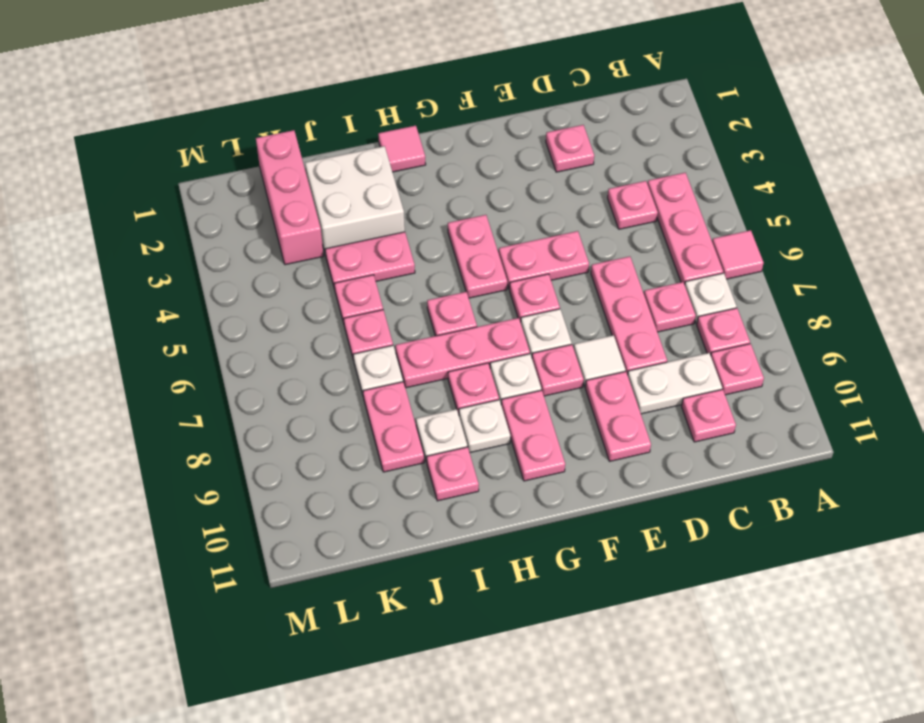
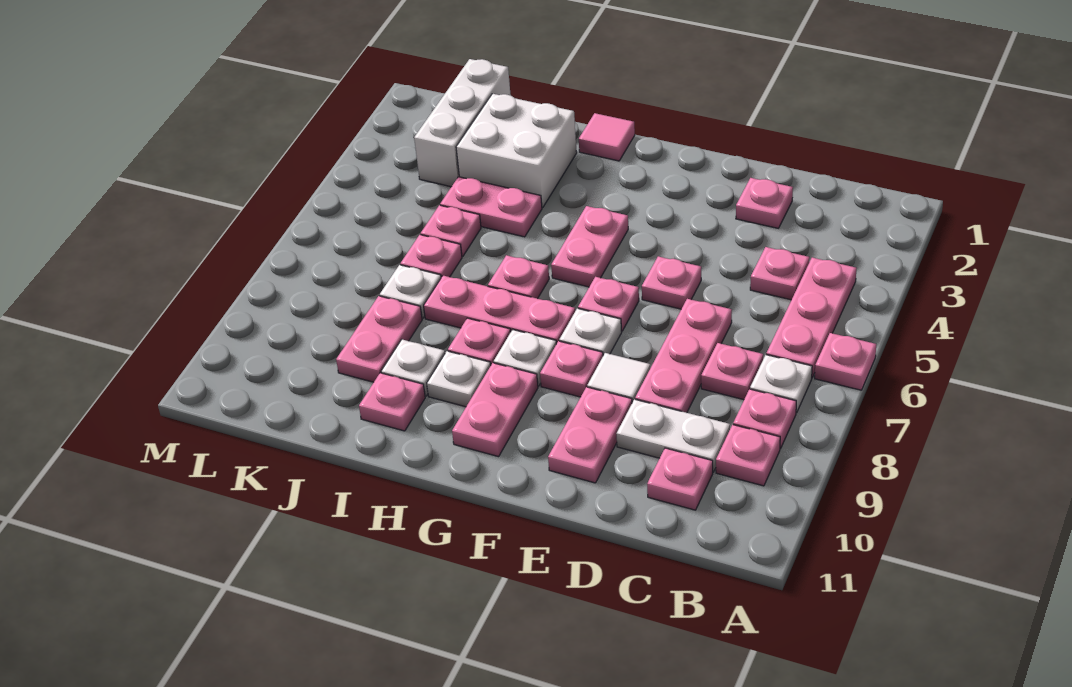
pink tile A6 level 1 -> pink plate A6 level 1
pink plate E5:F5 level 1 -> pink plate E5 level 1
pink brick K1:K3 level 1 -> white brick K1:K3 level 1

